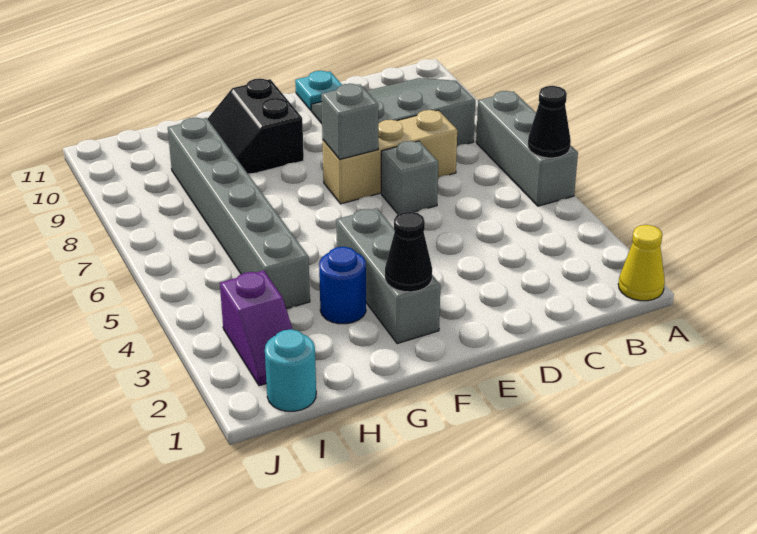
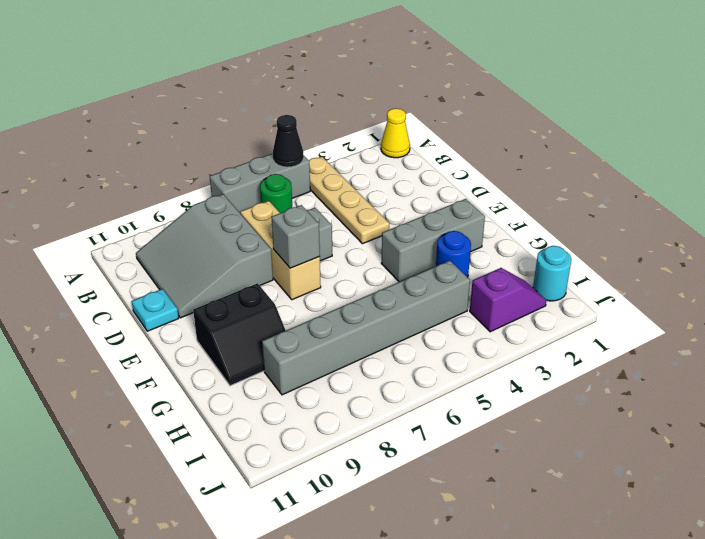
none -> tan plate A4:D4 level 1
none -> green round brick B6 level 1
black cone F2 level 2 -> none

